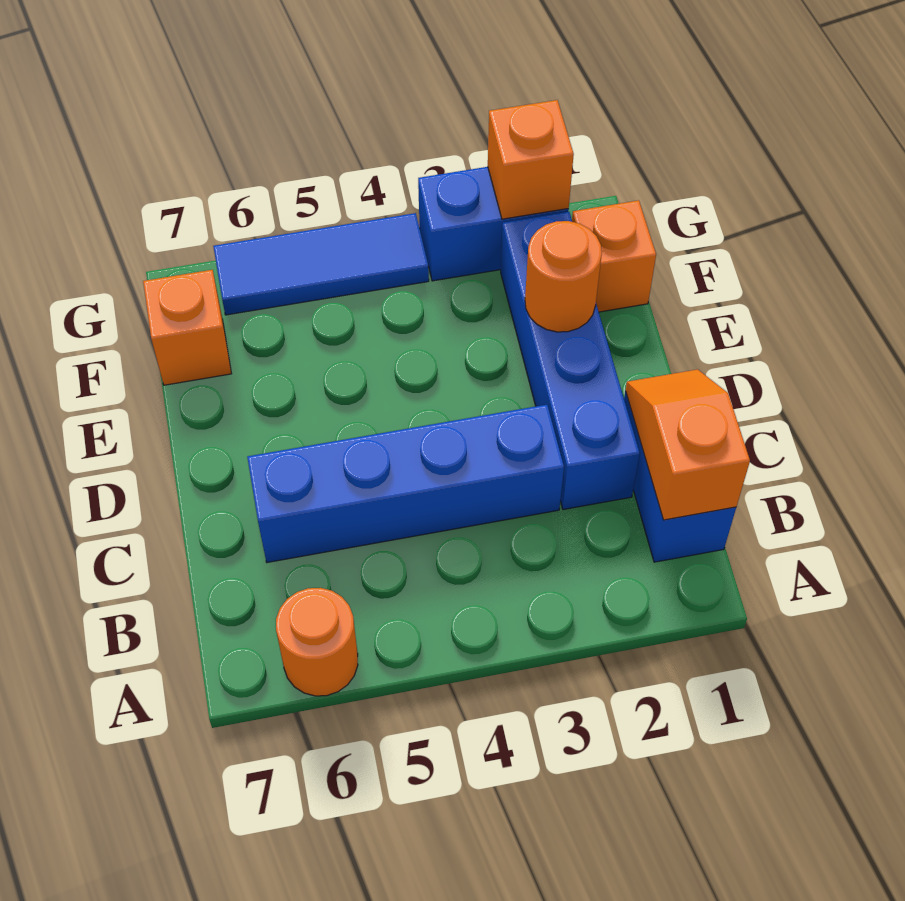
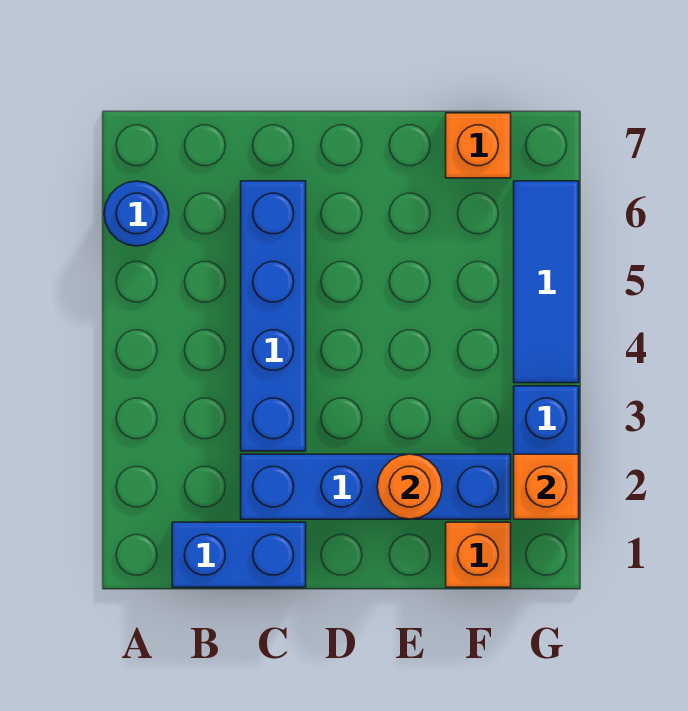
orange round brick A6 level 1 -> blue round brick A6 level 1
orange slope B1:C1 level 2 top B -> none

